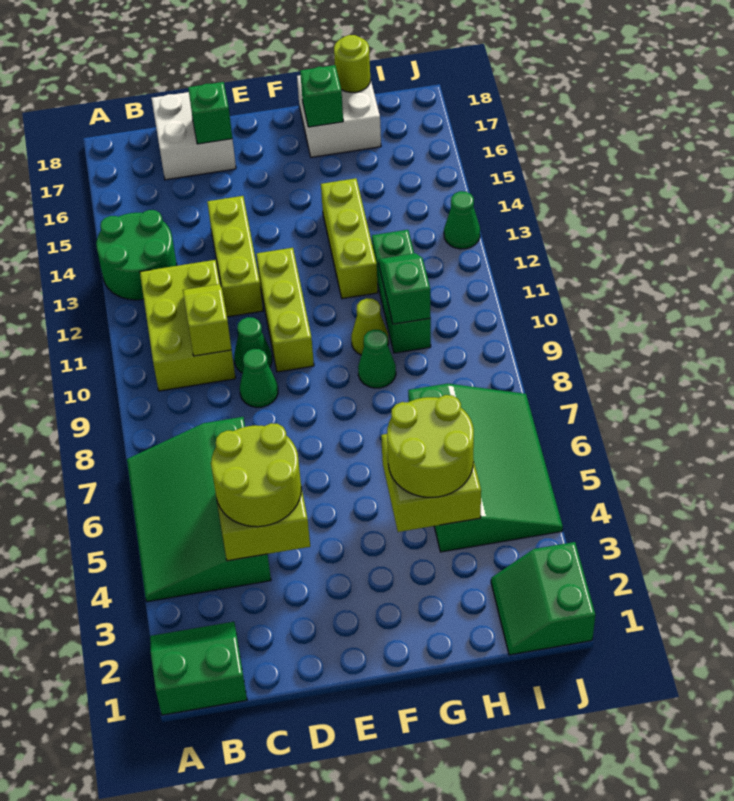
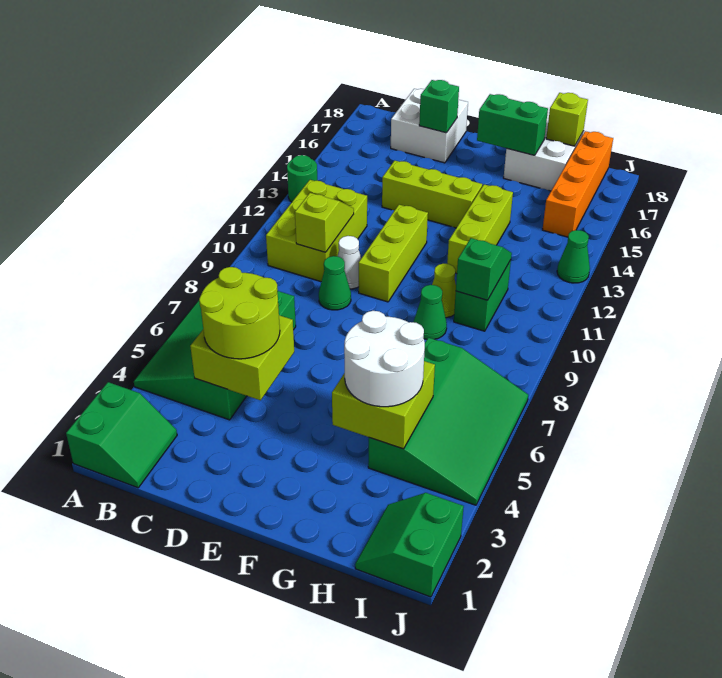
green slope A1:B2 level 1 top 1 -> green slope A1:B2 level 1 top A
green round brick A13:B14 level 1 -> green round brick A13 level 1
green cone D10 level 1 -> white cone D10 level 1
lime brick D12:D14 level 1 -> lime brick D14:F14 level 1
lime round brick G4:H5 level 3 -> white round brick G4:H5 level 3
green brick G17 level 2 -> green brick F17:G17 level 2
green brick H10:H12 level 1 -> green brick H10:H11 level 1
lime round brick H18 level 2 -> lime brick H18 level 2
none -> orange brick I15:I18 level 1

